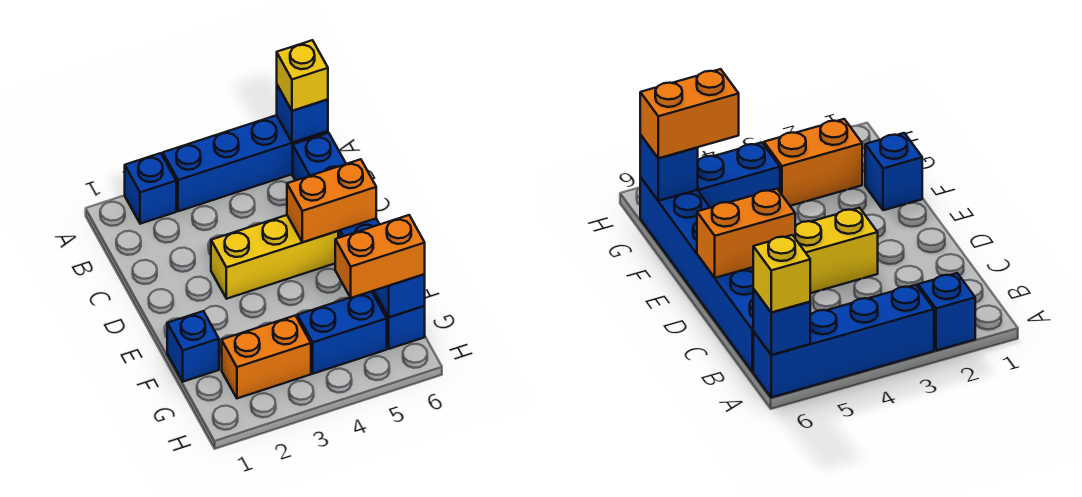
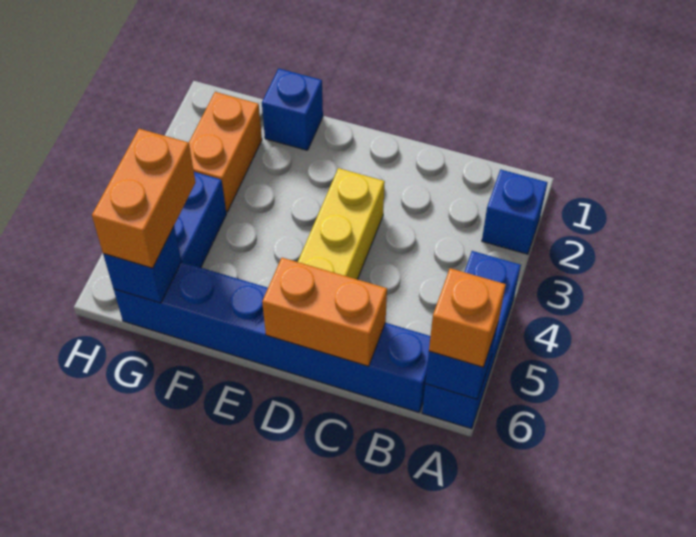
blue brick A3:A6 level 1 -> blue brick A4:A6 level 1
yellow brick A6 level 3 -> orange brick A6 level 3
orange brick D5:D6 level 2 -> orange brick C6:D6 level 2

